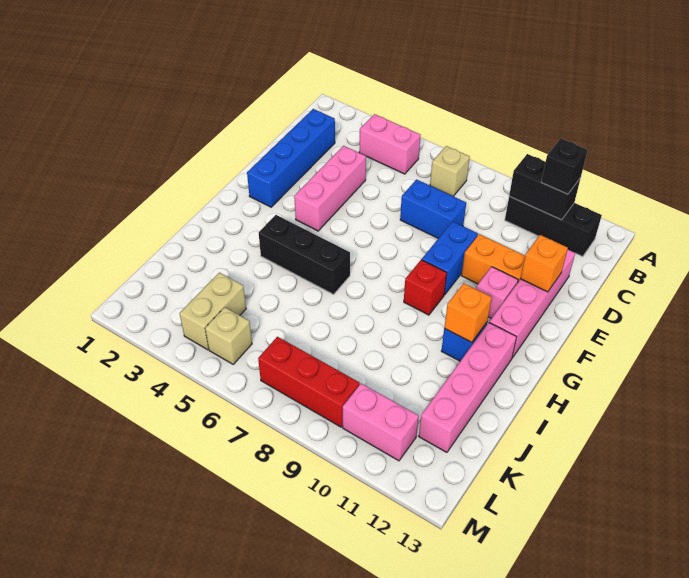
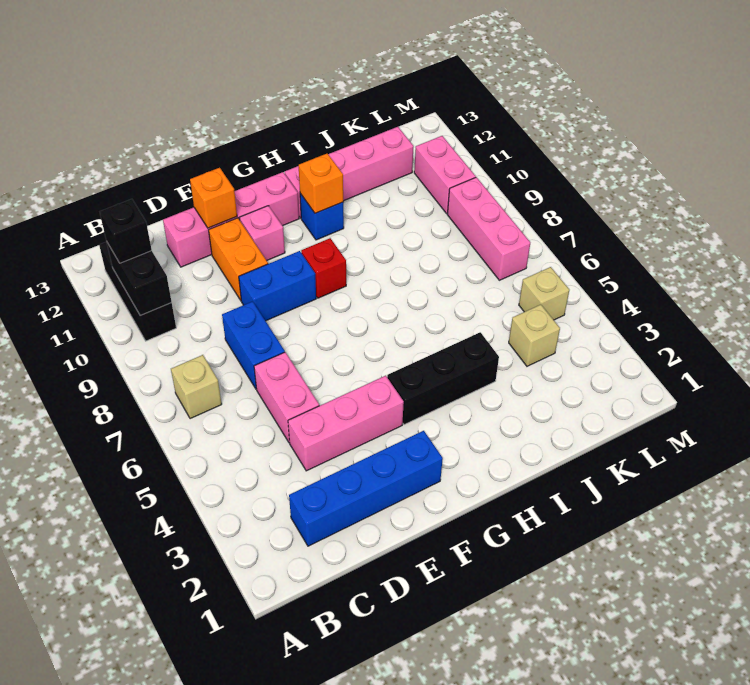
pink brick B4:B5 level 1 -> pink brick D5:D6 level 1
black brick H4:H6 level 1 -> black brick G4:I4 level 1
tan brick K4:L4 level 1 -> tan brick K4 level 1
red brick L7:L9 level 1 -> pink brick L7:L9 level 1

